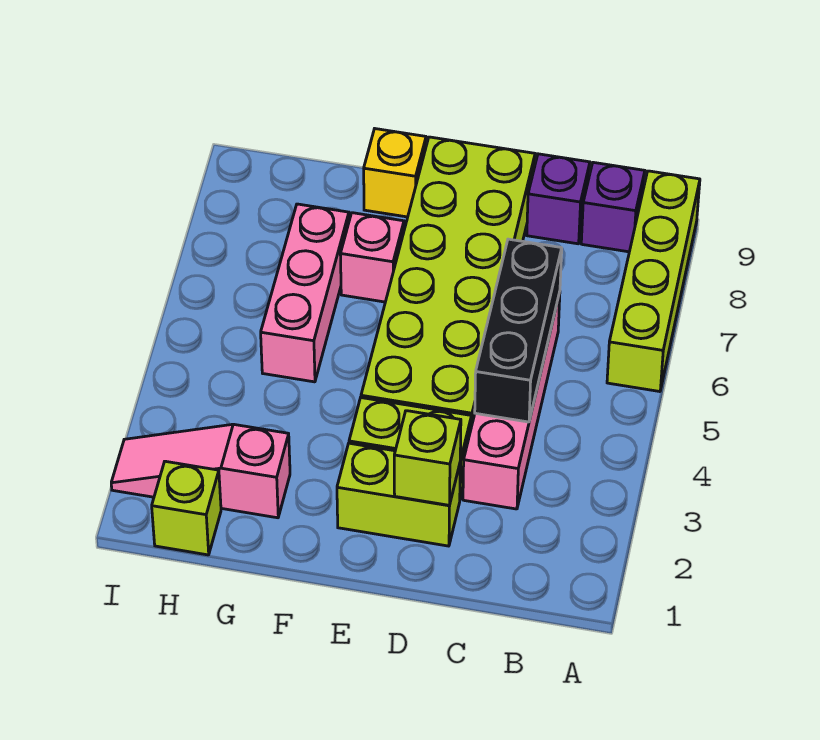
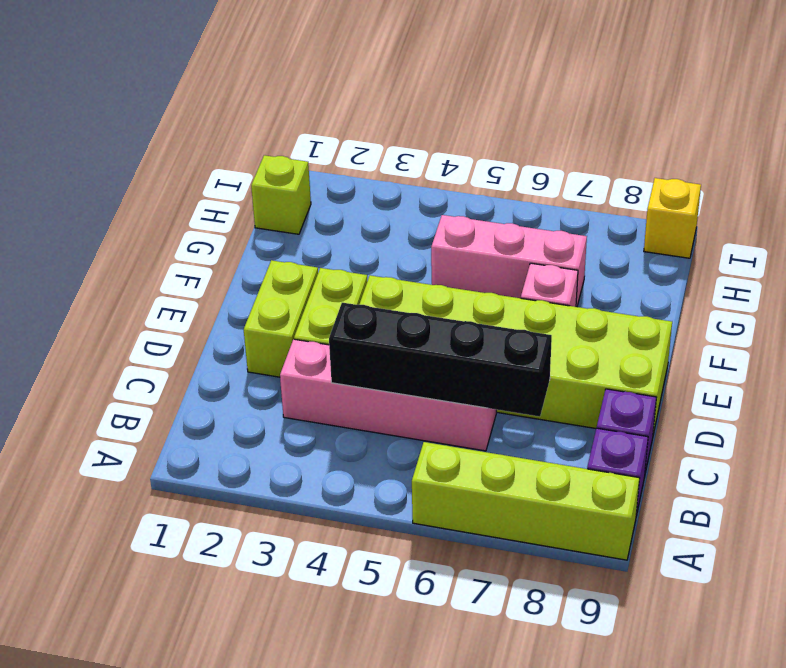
black brick C4:C6 level 2 -> black brick C4:C7 level 2
lime brick D2 level 2 -> none
yellow brick F9 level 1 -> yellow brick I9 level 1
pink slope G2:I2 level 1 top G -> none

